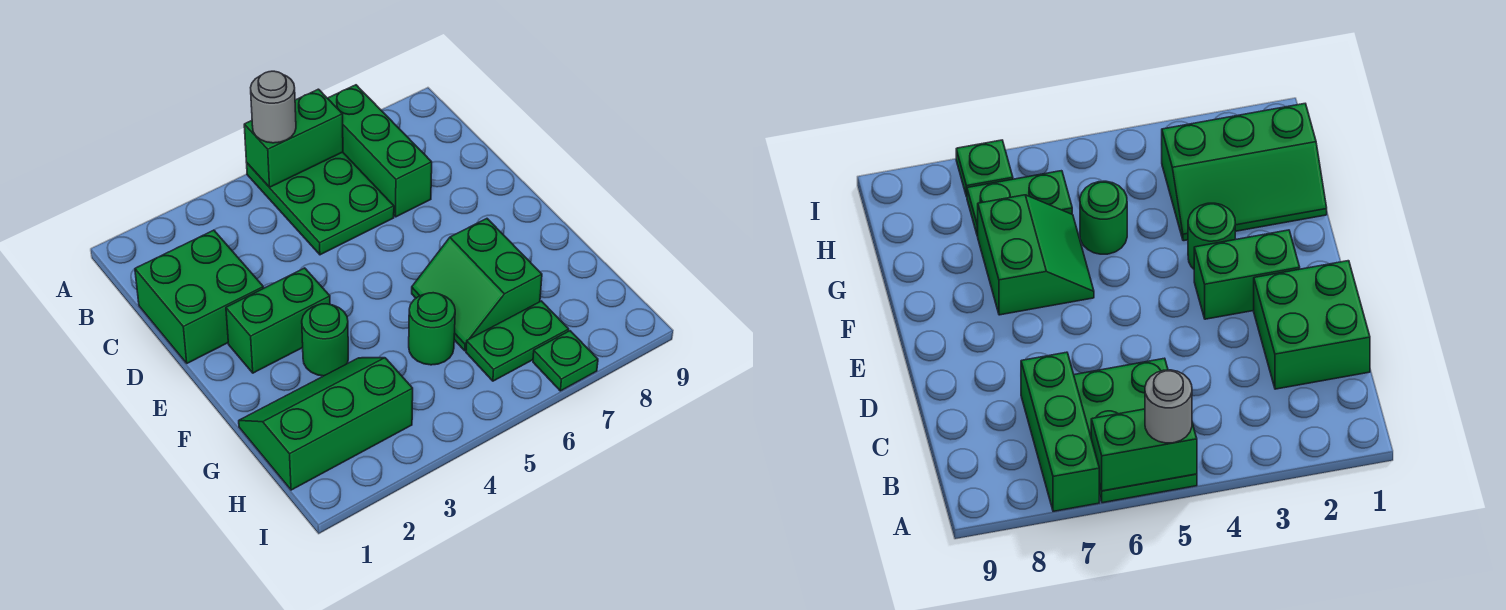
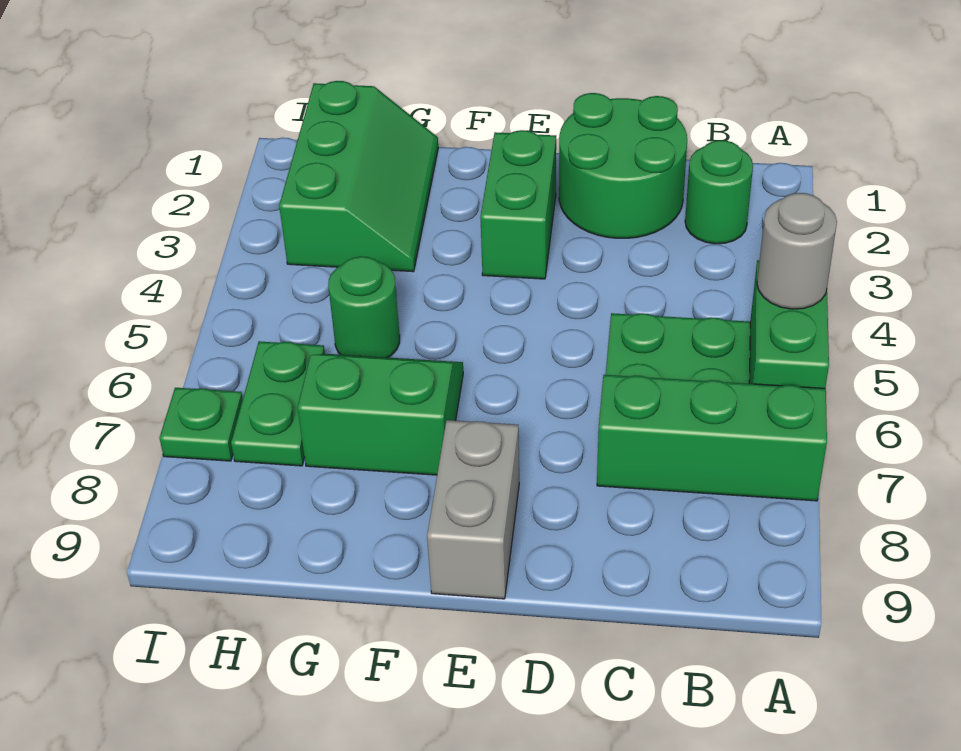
green brick C1:D2 level 1 -> green round brick C1:D2 level 1
none -> grey brick E8:E9 level 1
green round brick F3 level 1 -> green round brick B2 level 1

